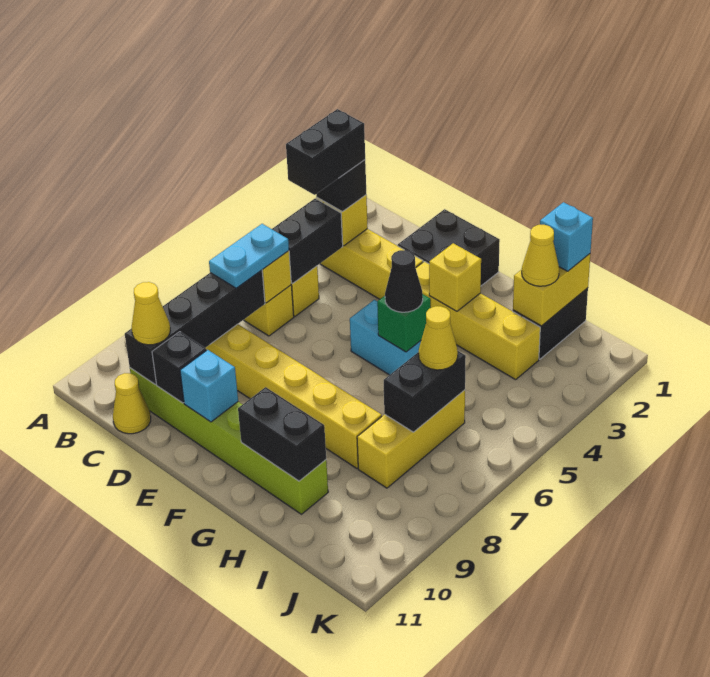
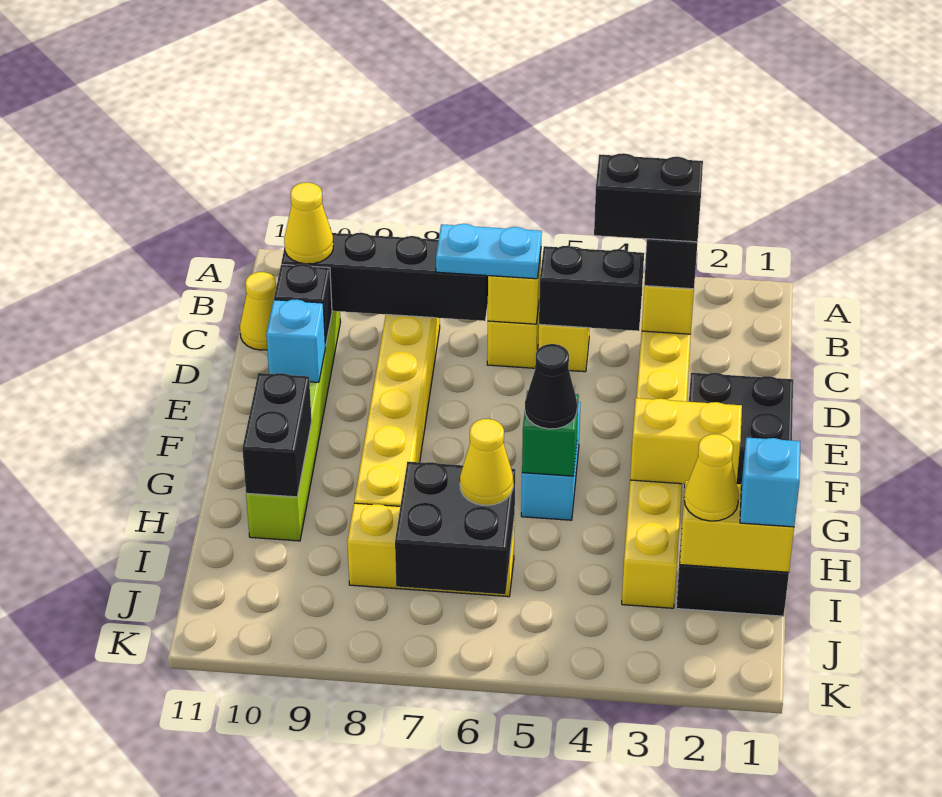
yellow brick G3 level 2 -> yellow brick G2:G3 level 2
black brick I6:I7 level 2 -> black brick I6:J7 level 2

